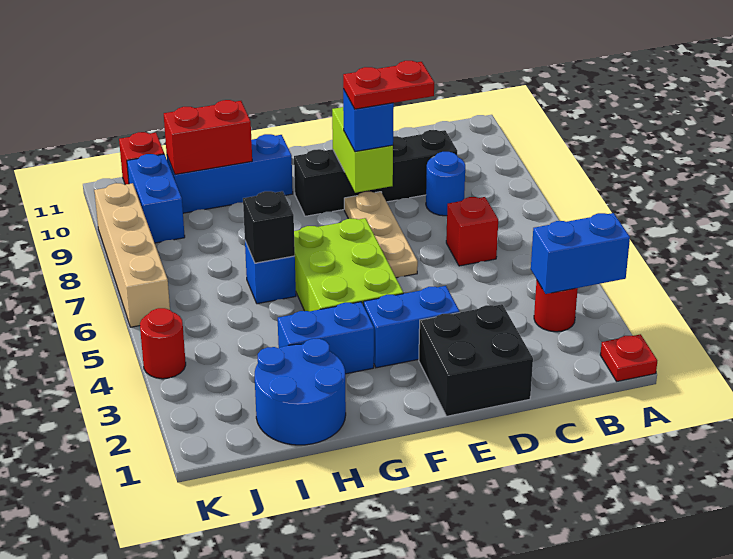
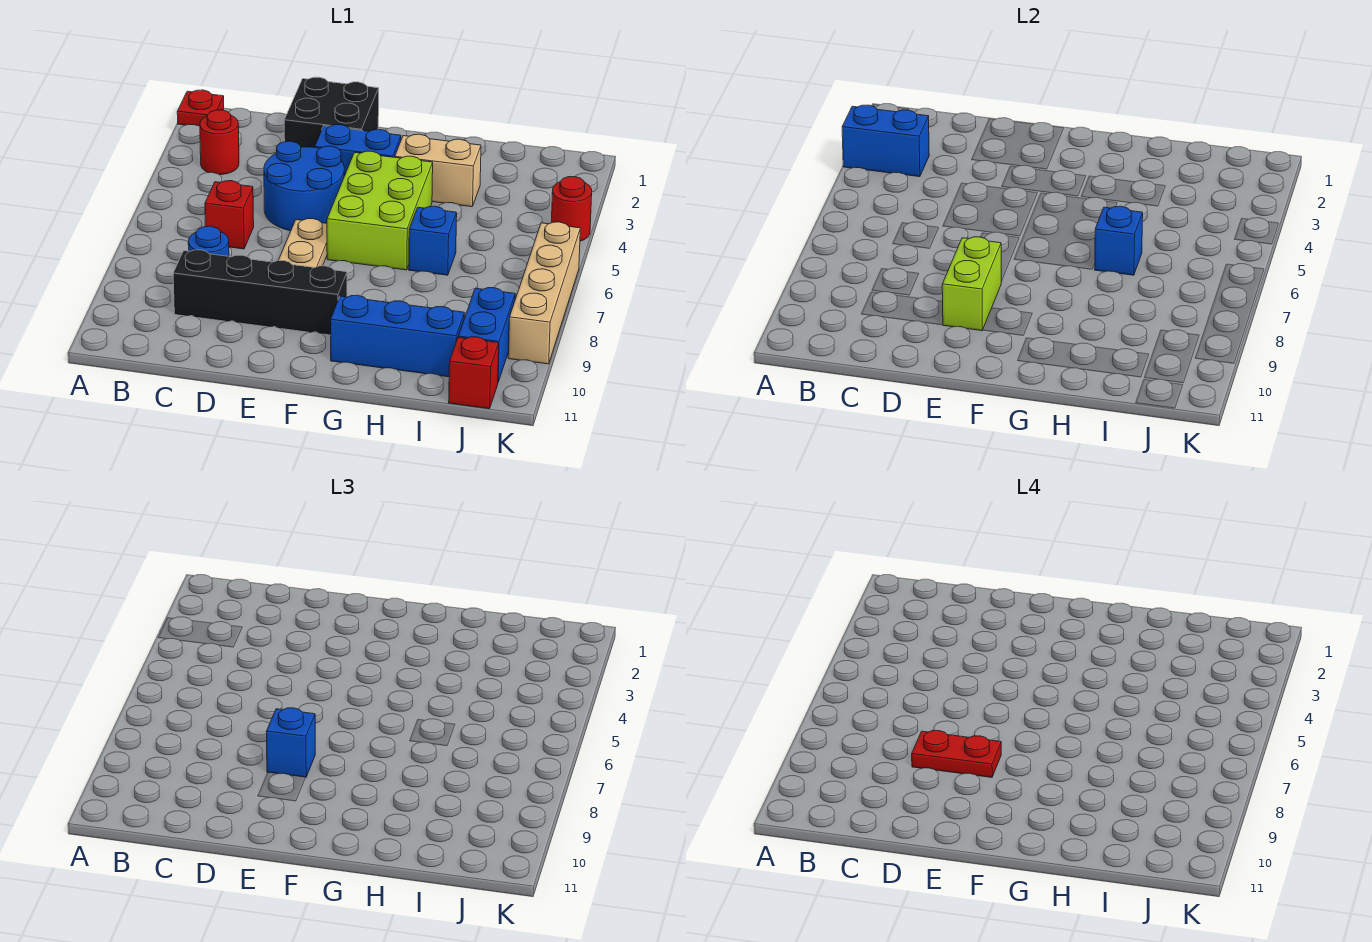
blue brick G3:H3 level 1 -> tan brick G3:H3 level 1
blue round brick H1:I2 level 1 -> blue round brick D4:E5 level 1
black brick H6 level 2 -> blue brick H6 level 2
red brick H10:I10 level 2 -> none

